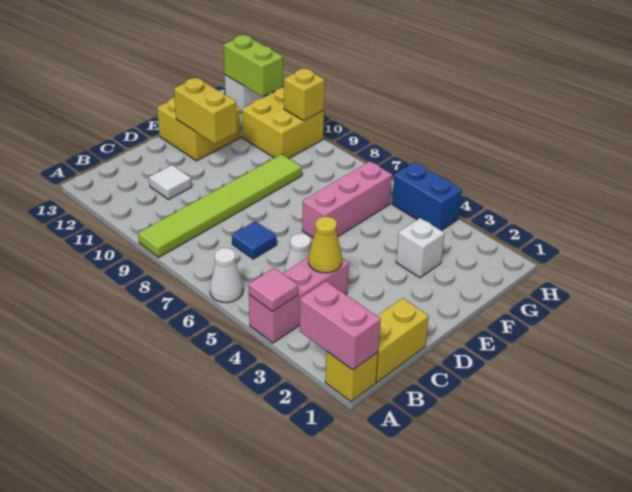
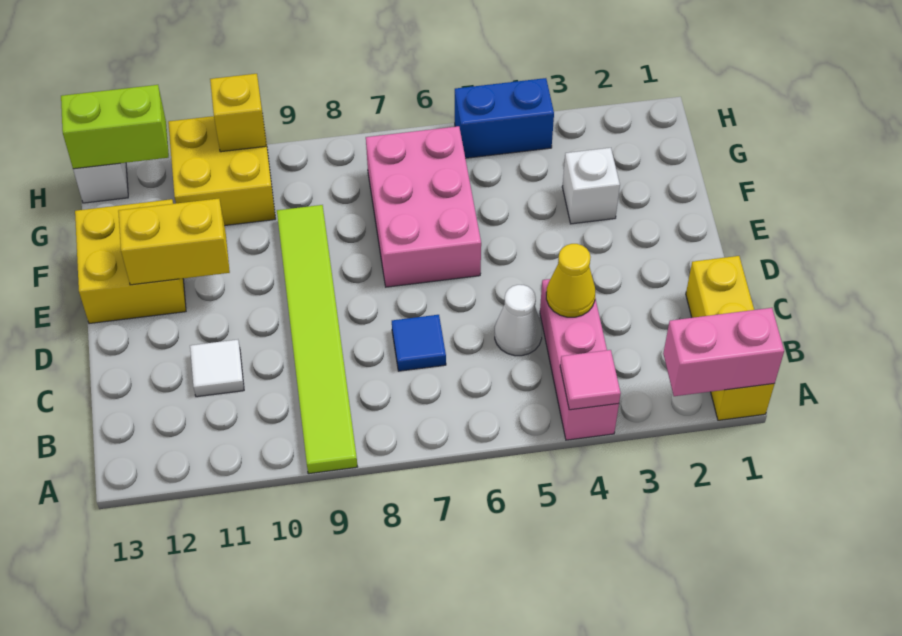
white cone A6 level 1 -> none
pink brick E6:G6 level 1 -> pink brick E6:G7 level 1

